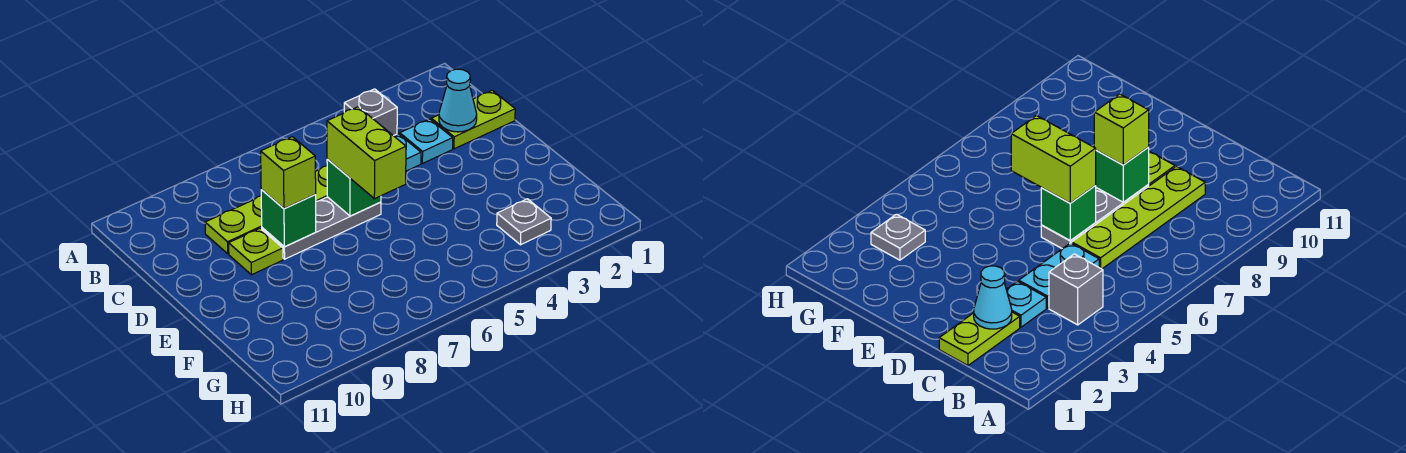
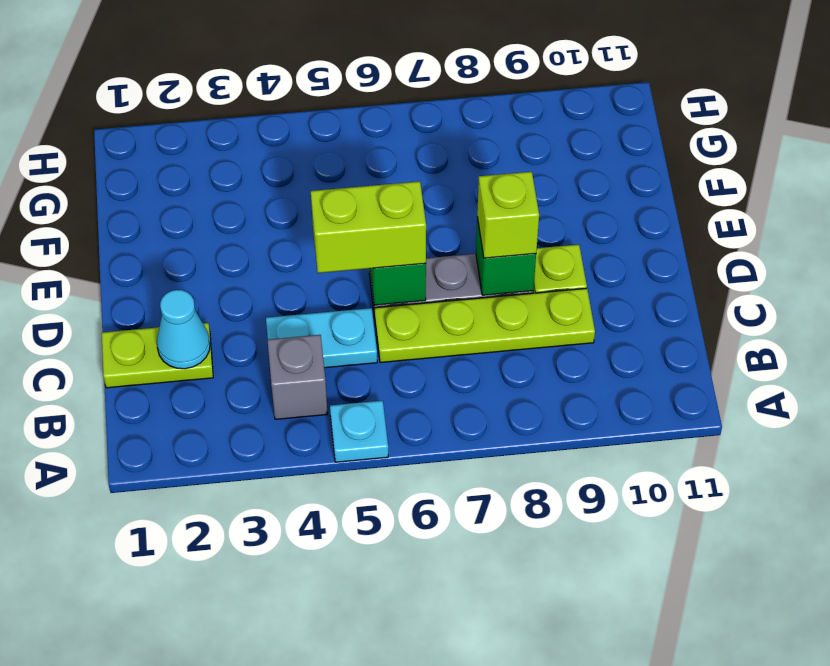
cyan plate C3 level 1 -> cyan plate A5 level 1
lime brick D6:E6 level 3 -> lime brick D5:D6 level 3
grey plate G3 level 1 -> none

